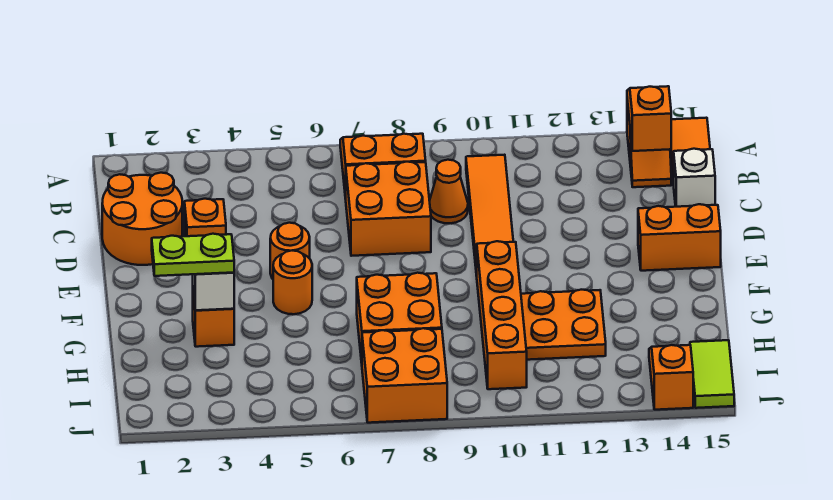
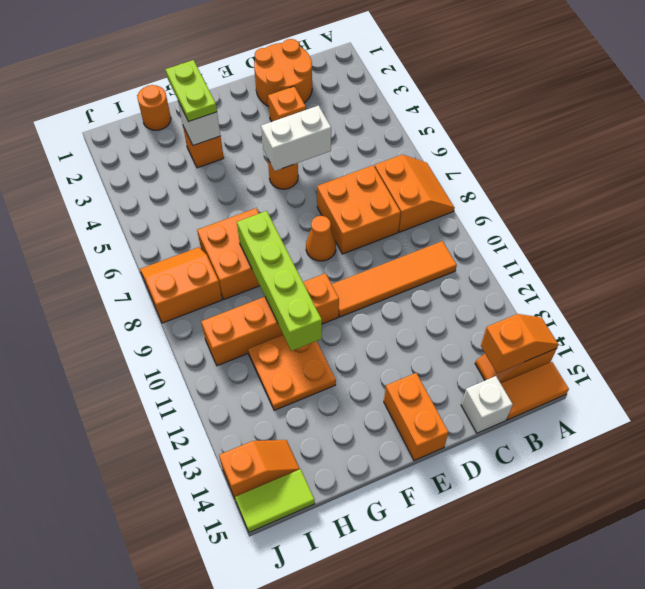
orange cone C9 level 1 -> orange cone E8 level 1
none -> white brick D5:E5 level 2
orange round brick F5 level 1 -> orange round brick H1 level 1
none -> lime brick G8:G11 level 2
orange brick I7:J8 level 1 -> orange slope I7:J8 level 1 top 8

